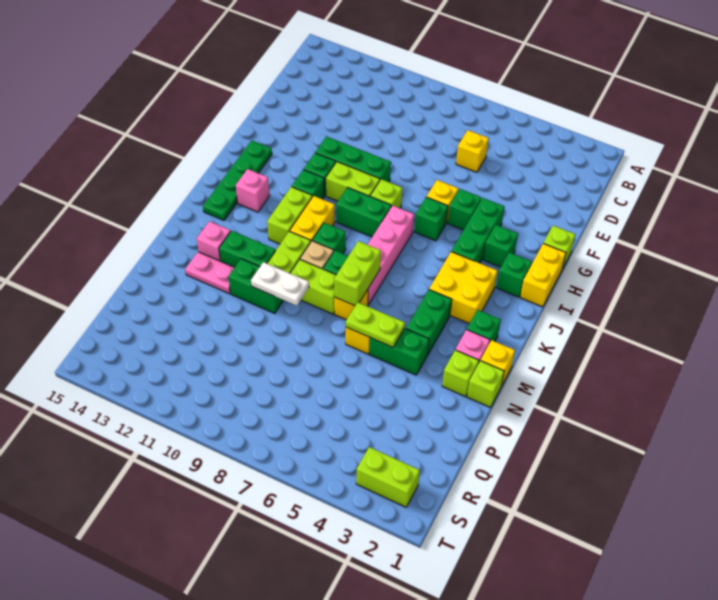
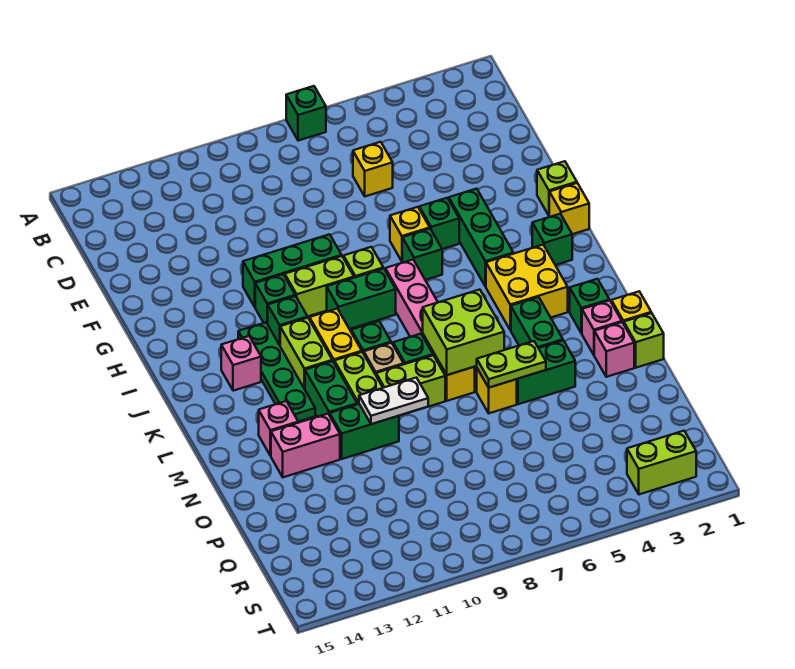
yellow brick H1:I1 level 1 -> yellow brick H1 level 1
green brick H3 level 1 -> green brick A7 level 1
green plate H14:K14 level 1 -> green plate I12:L12 level 1
lime brick L7:M7 level 2 -> lime brick L6:M7 level 2
green brick M11:M12 level 1 -> green brick L11:M11 level 1
lime brick N2 level 1 -> pink brick N2 level 1
pink plate N12:N13 level 1 -> pink brick N12:N13 level 1

